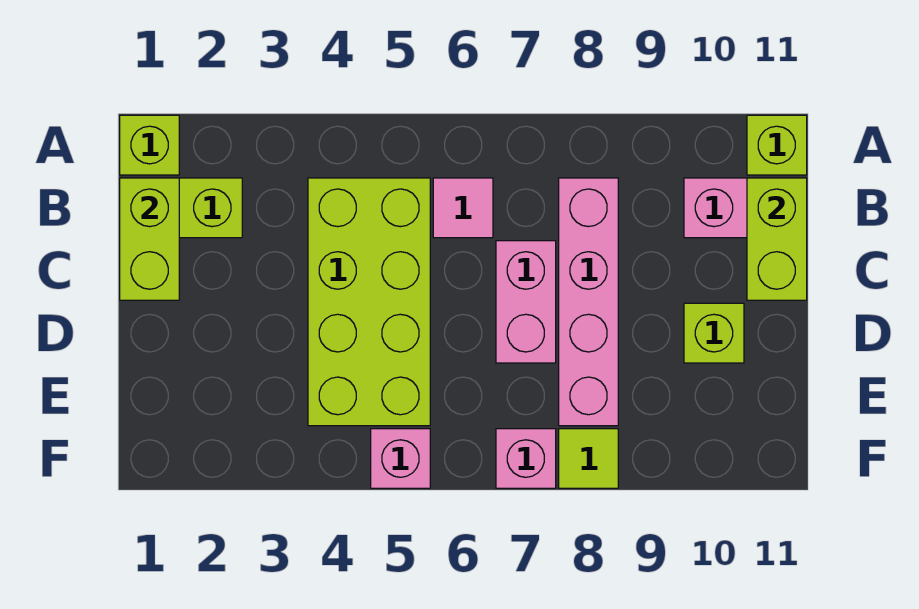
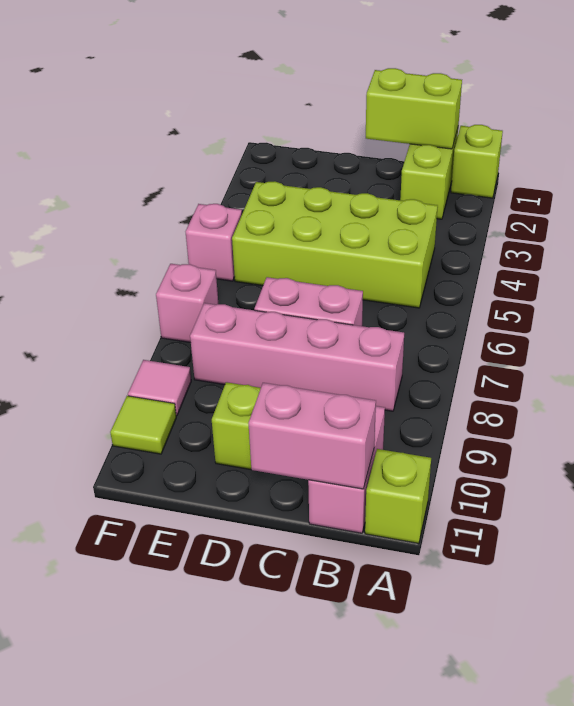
pink tile B6 level 1 -> pink tile F9 level 1
lime brick B11:C11 level 2 -> pink brick B11:C11 level 2
lime tile F8 level 1 -> lime tile F10 level 1

